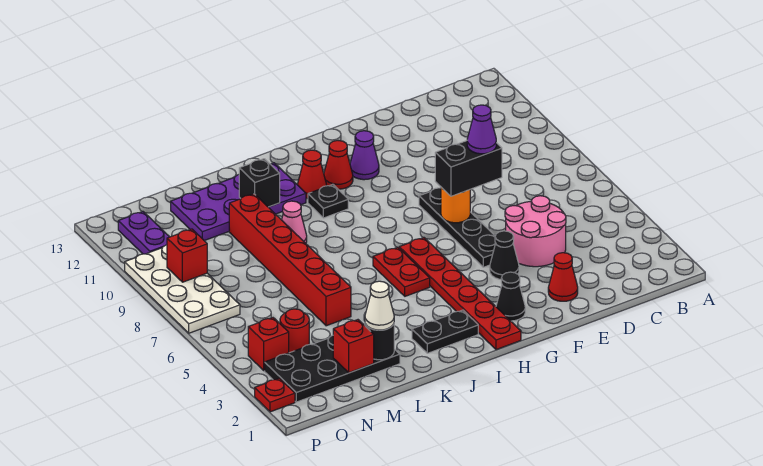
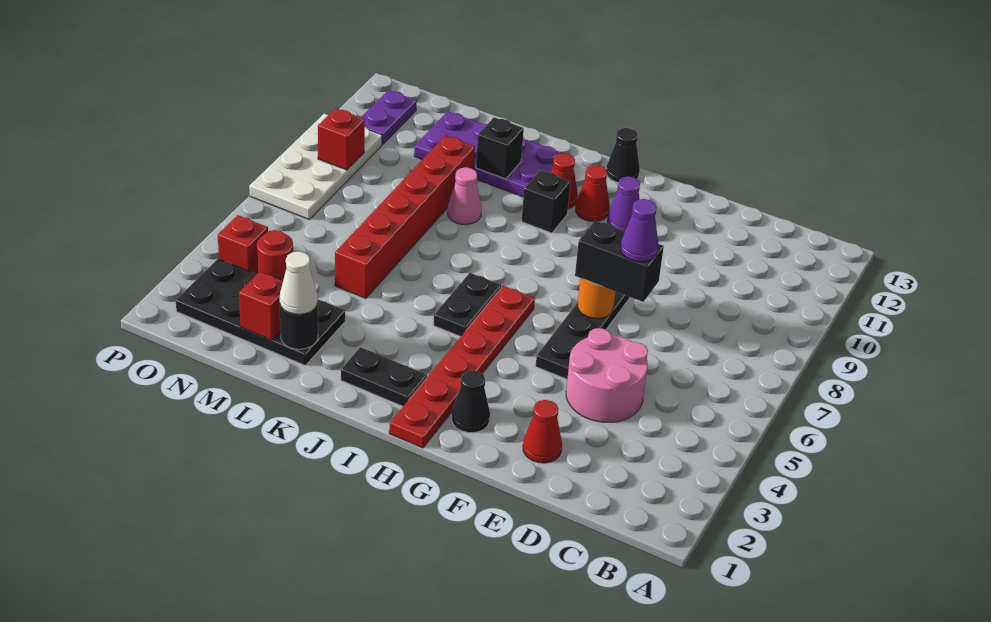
black cone F4 level 1 -> black cone H13 level 1
red plate I5:I6 level 1 -> black plate I5:I6 level 1
black plate I10 level 1 -> black brick I10 level 1
red plate P2 level 1 -> none

